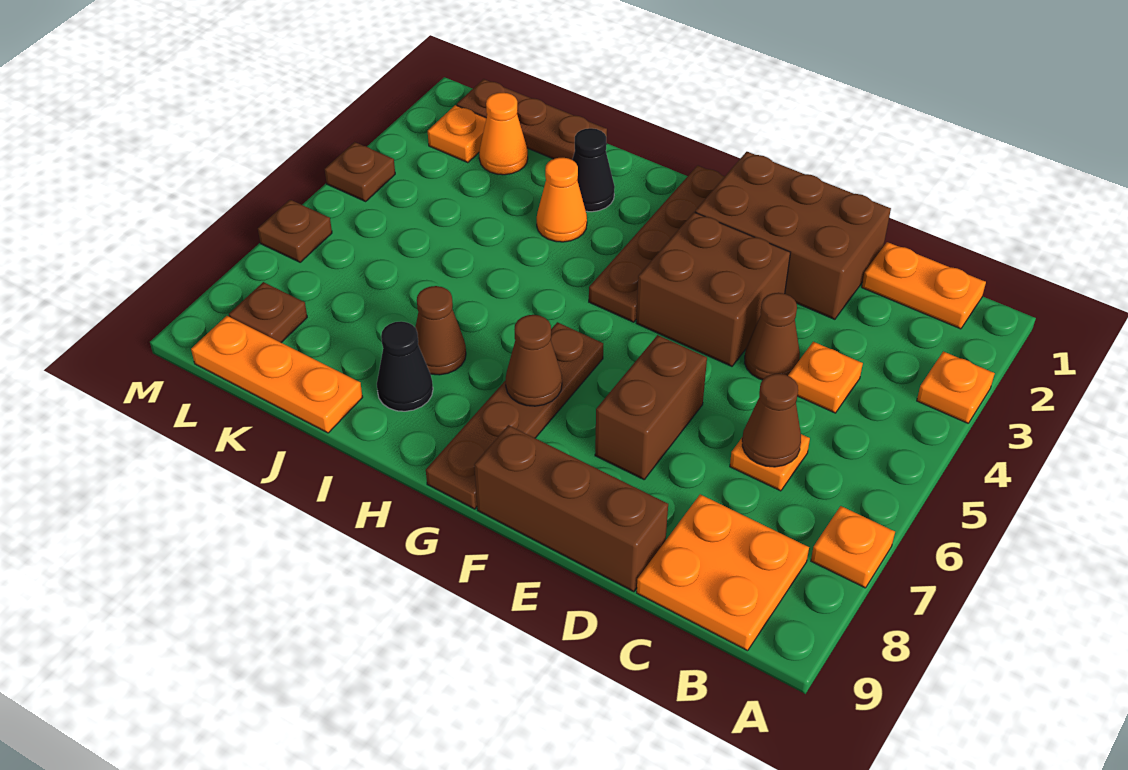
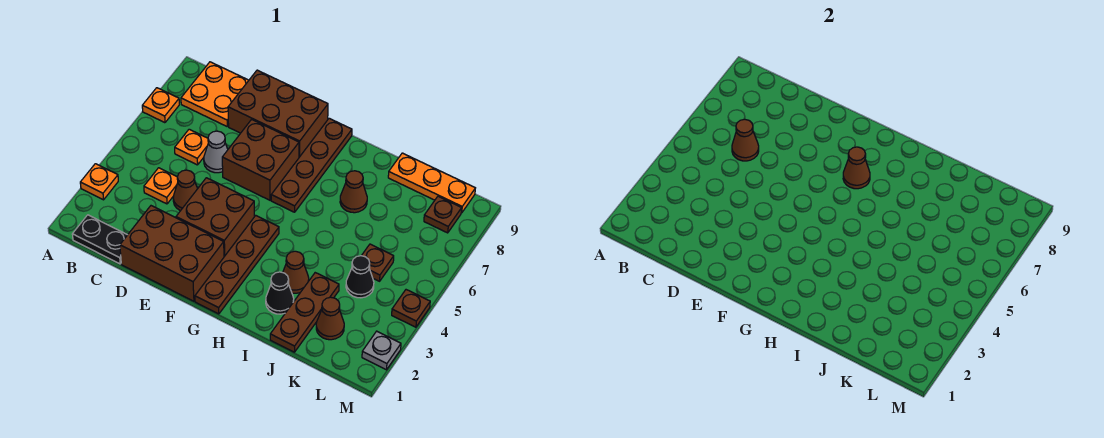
orange plate B1:C1 level 1 -> black plate B1:C1 level 1
none -> grey cone D6 level 1
brown brick D9:F9 level 1 -> brown brick D8:F9 level 1
brown brick E6:E7 level 1 -> brown brick E6:F7 level 1
orange cone I3 level 1 -> brown cone I3 level 1
black cone I8 level 1 -> black cone K4 level 1
brown plate J1:L1 level 1 -> brown plate J1:J3 level 1
orange cone K2 level 1 -> brown cone K2 level 1
orange plate L2 level 1 -> none
none -> grey plate M2 level 1
brown plate M6 level 1 -> brown plate K5 level 1

